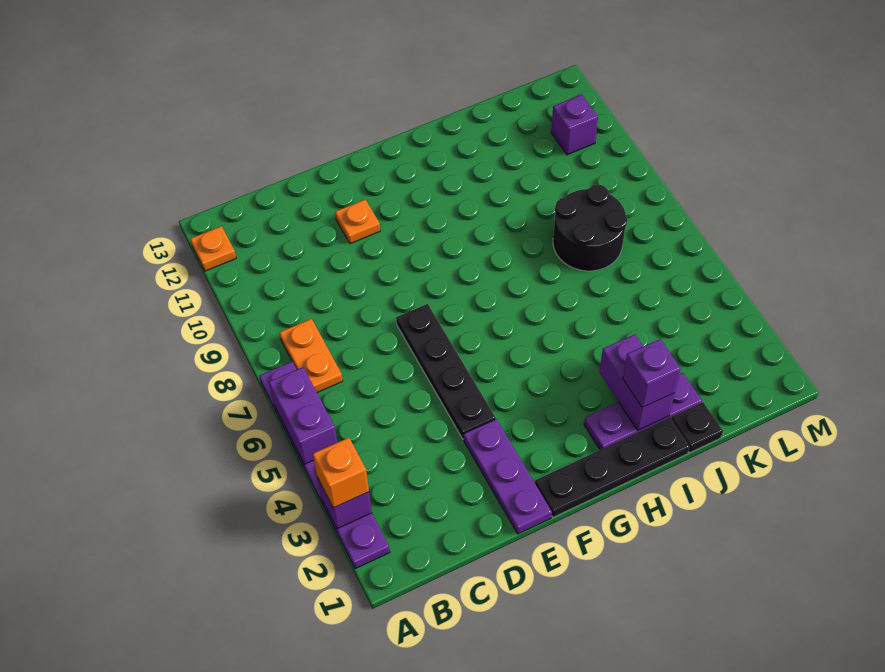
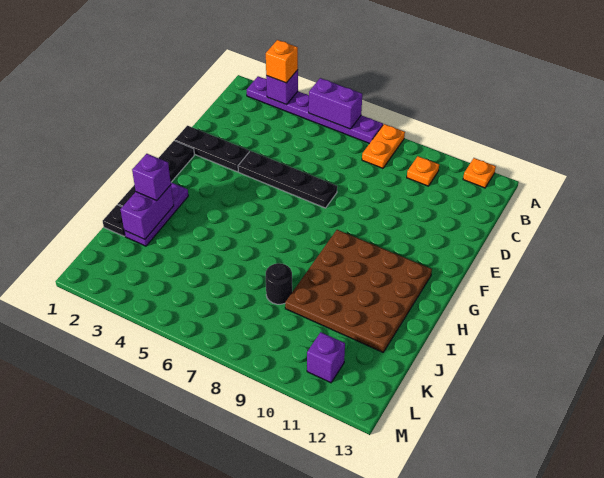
orange plate B7:B8 level 1 -> orange plate A8:B8 level 1
purple plate E1:E3 level 1 -> black plate E1:E3 level 1
orange plate E11 level 1 -> orange plate B10 level 1
none -> brown plate G9:J12 level 1
purple brick I2:I3 level 2 -> purple brick I2:J2 level 2
black round brick J7:K8 level 1 -> black round brick J8 level 1

